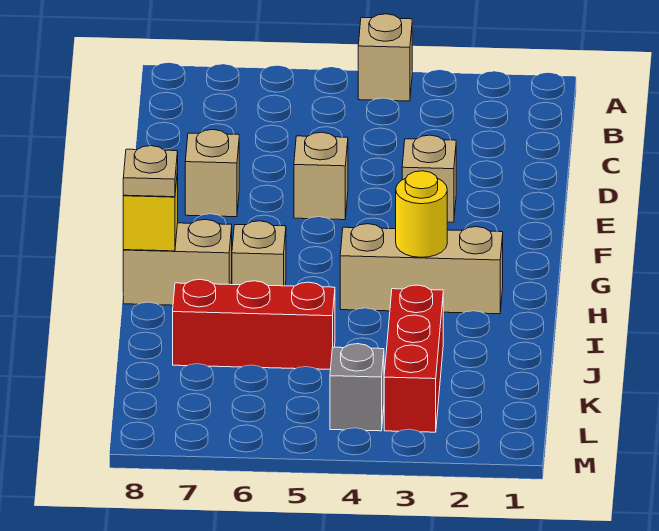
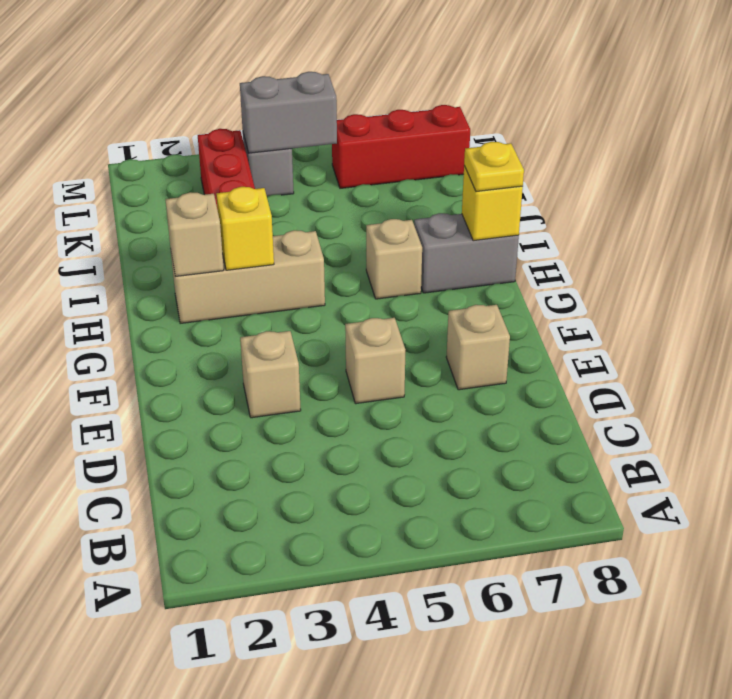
tan brick A4 level 1 -> tan brick H2 level 2
yellow round brick H3 level 2 -> yellow brick H3 level 2
tan brick H7:H8 level 1 -> grey brick H7:H8 level 1
tan plate H8 level 3 -> yellow plate H8 level 3
red brick J5:J7 level 1 -> red brick L6:L8 level 1
none -> grey brick L4:L5 level 2

